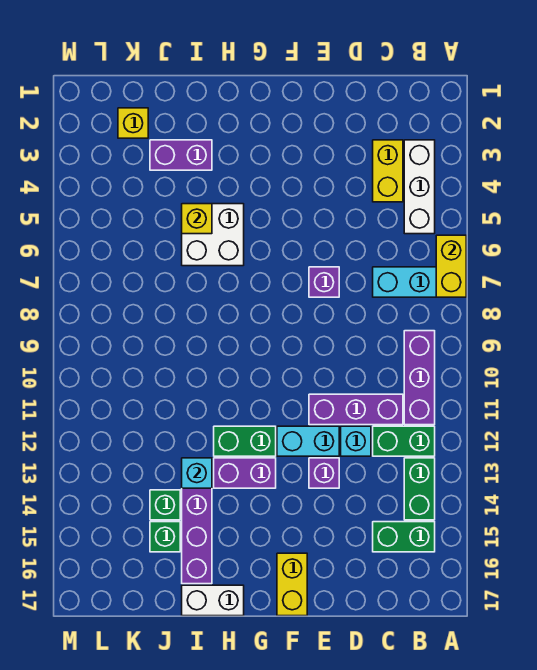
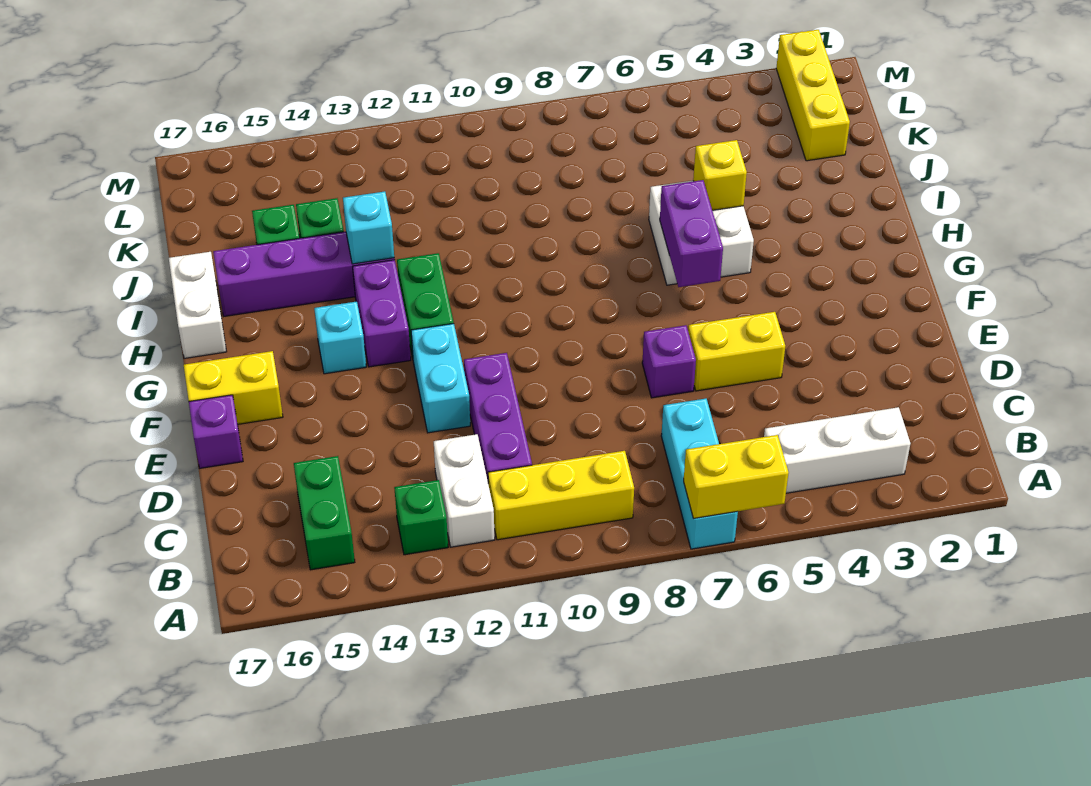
purple brick B9:B11 level 1 -> yellow brick B9:B11 level 1
green brick B12:C12 level 1 -> white brick B12:C12 level 1
green brick B13:B14 level 1 -> green brick B13 level 1
yellow brick C3:C4 level 1 -> yellow brick E5:E6 level 1
cyan brick D12 level 1 -> cyan brick G14 level 1
purple brick E13 level 1 -> purple brick E17 level 1
purple brick I3:J3 level 1 -> purple brick G6:H6 level 2
yellow brick K2 level 1 -> yellow brick K2:M2 level 1

